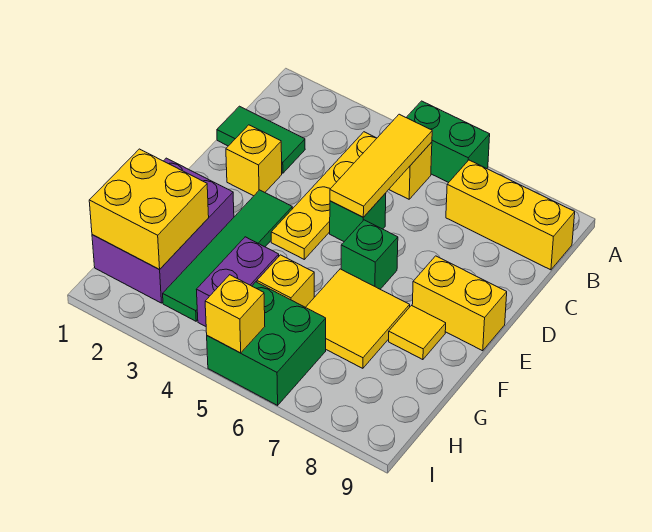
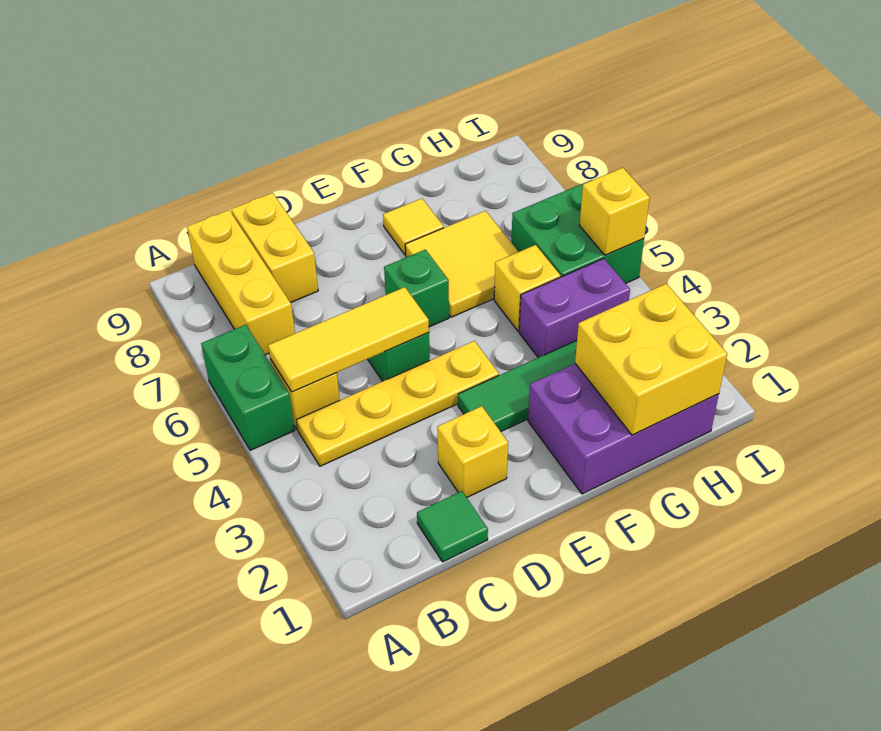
green tile C1:C2 level 1 -> green tile C1 level 1
yellow brick E8:E9 level 1 -> yellow brick C8:C9 level 1

